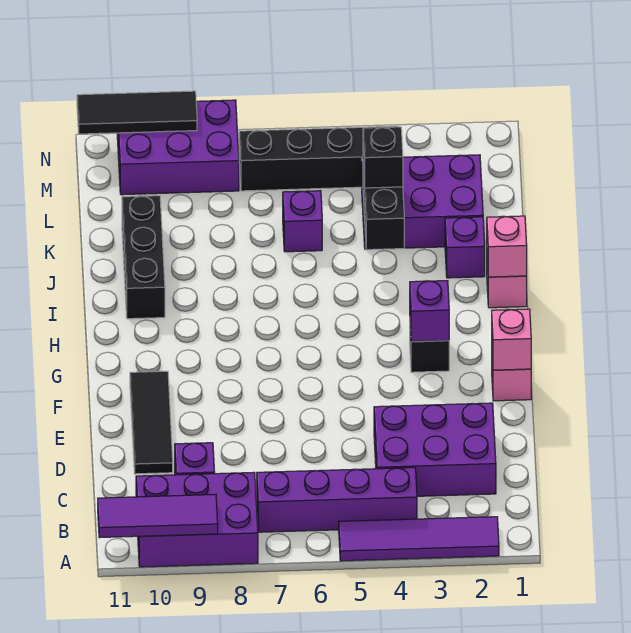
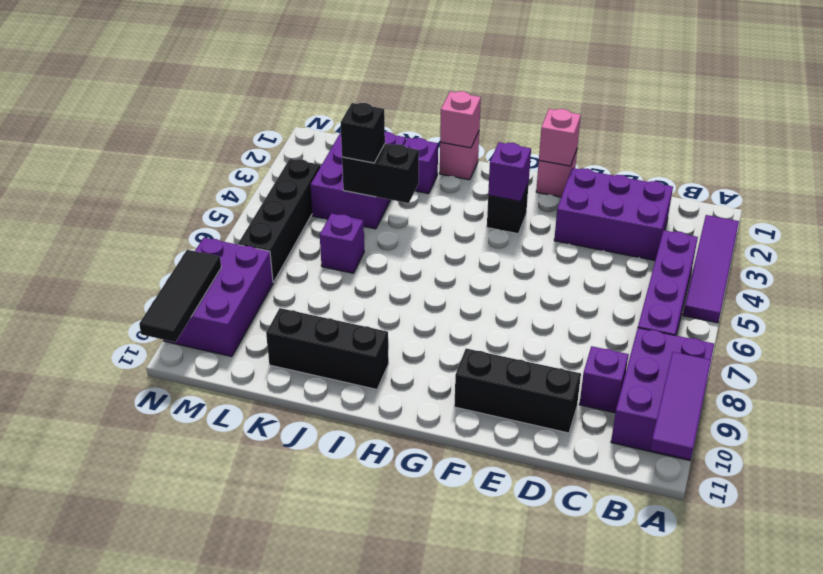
purple brick C2:D4 level 1 -> purple brick C2:E3 level 1
black tile D10:F10 level 1 -> black brick D10:F10 level 1

